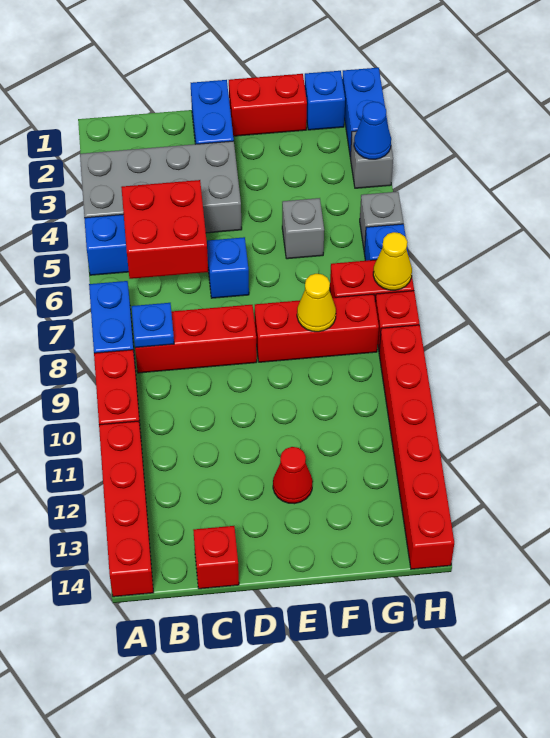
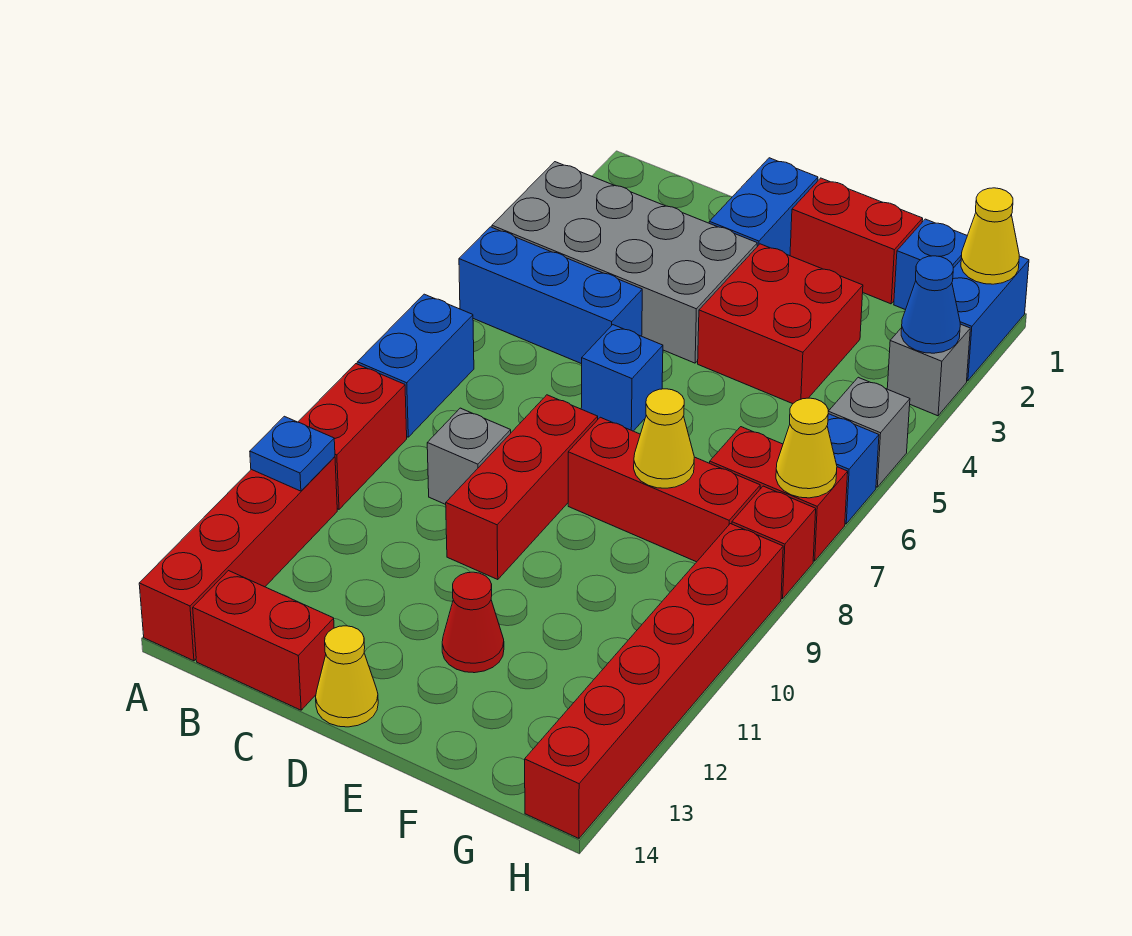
red brick B5:C6 level 2 -> red brick E3:F4 level 1
red brick B8:D8 level 1 -> red brick D8:D10 level 1
blue plate B8 level 2 -> blue plate A11 level 2
red brick C14 level 1 -> red brick B14:C14 level 1
none -> yellow cone D14 level 1
grey brick F5 level 1 -> grey brick C9 level 1
none -> yellow cone H1 level 2

